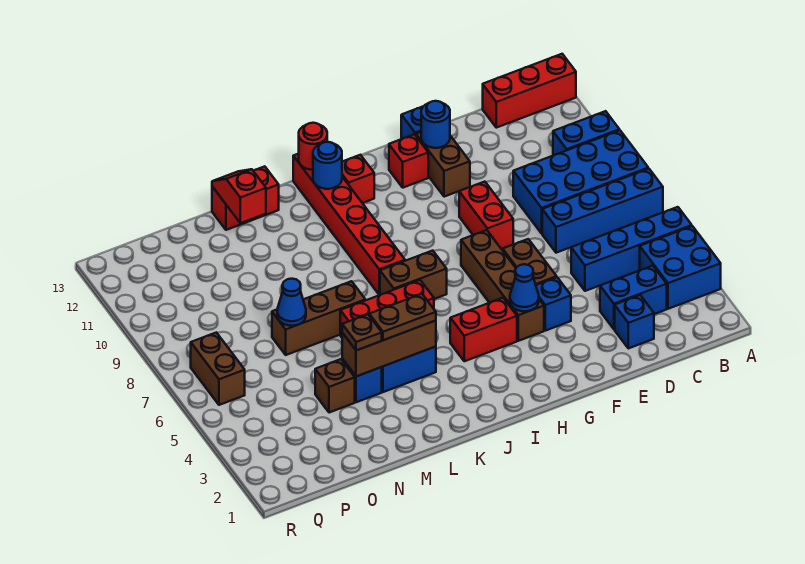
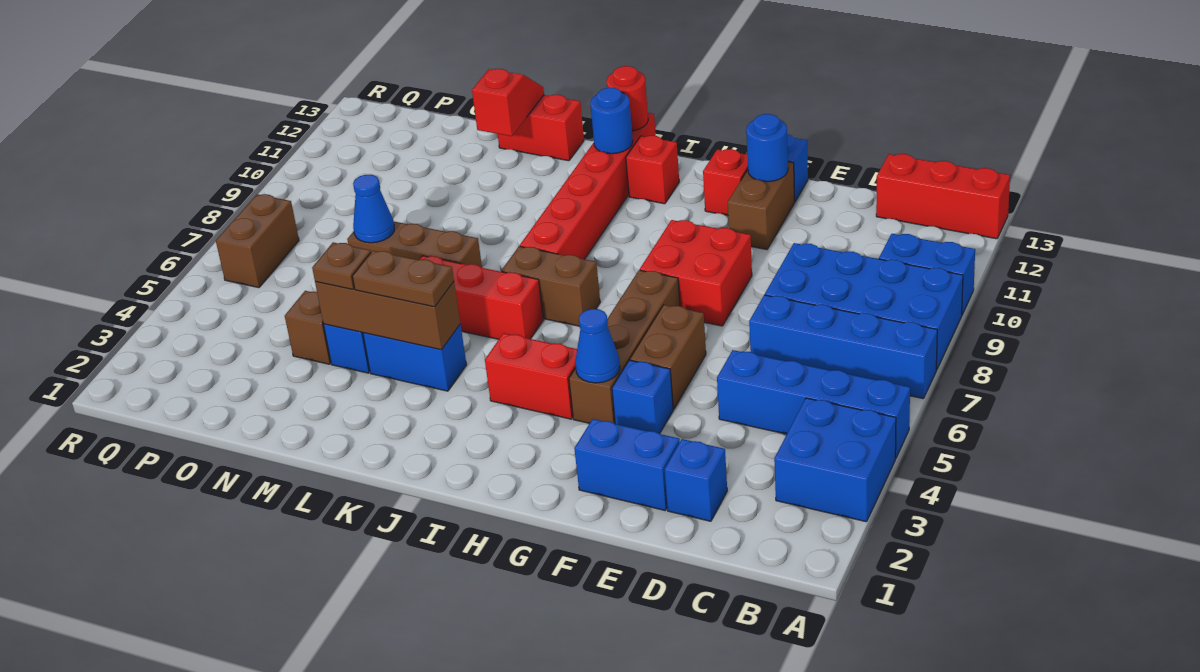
blue brick C3:D3 level 1 -> blue brick E2:F2 level 1
red brick F8:F9 level 1 -> red brick F8:G9 level 1

